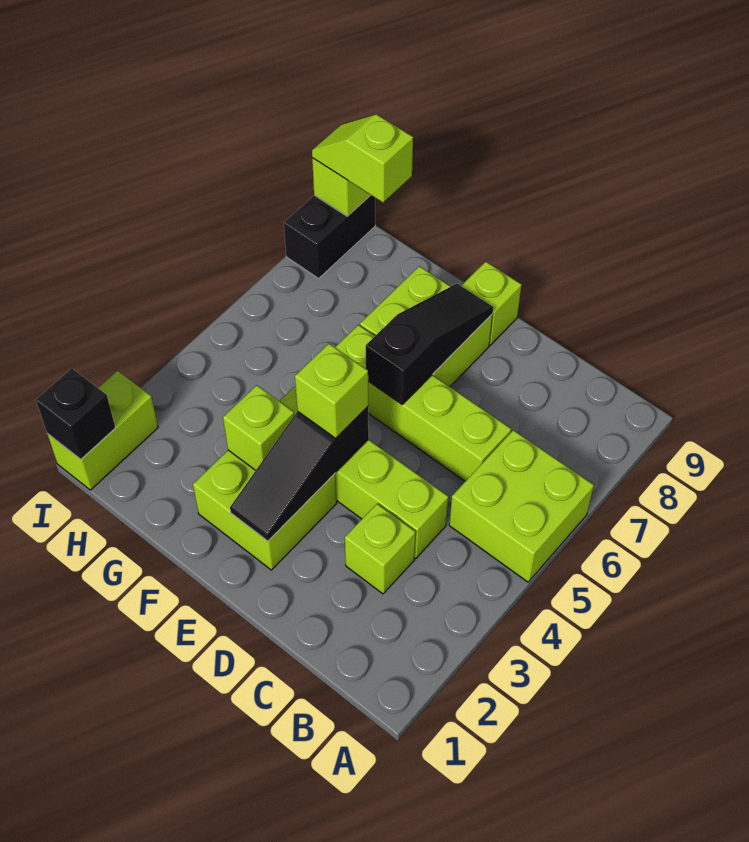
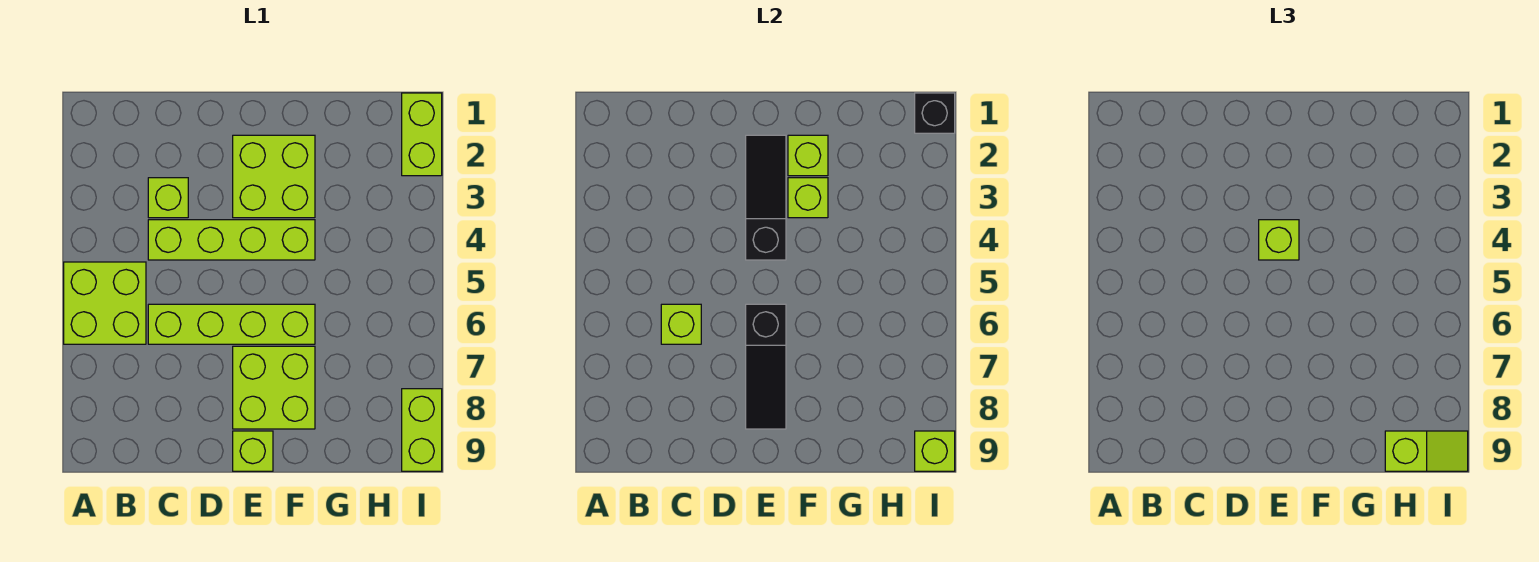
none -> lime brick C6 level 2
none -> lime brick F2 level 2
black brick I8:I9 level 1 -> lime brick I8:I9 level 1

